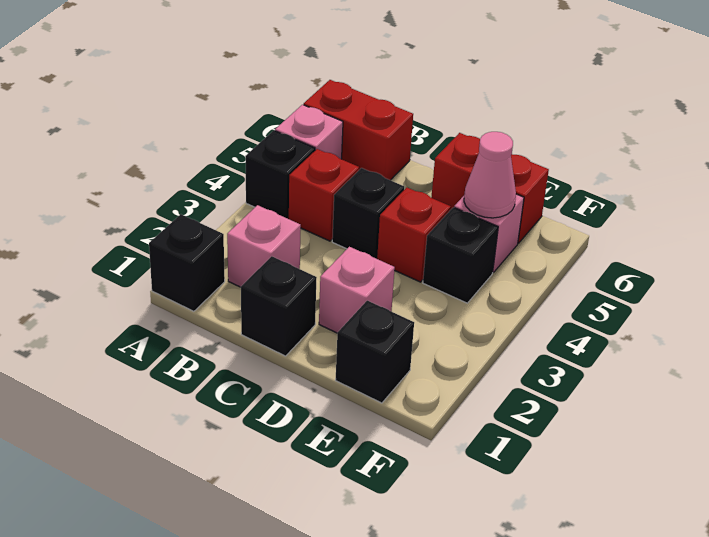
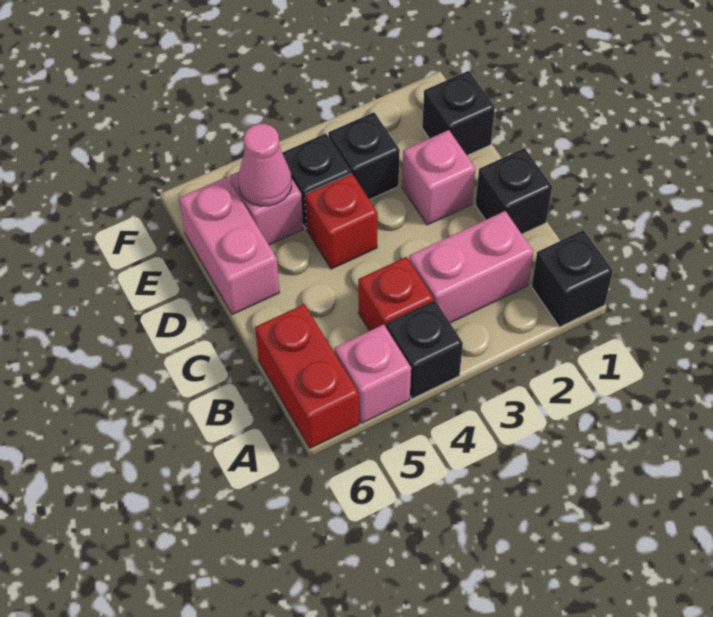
pink brick B2 level 1 -> pink brick B2:B3 level 1
black brick C4 level 1 -> black brick E3 level 1
red brick D6:E6 level 1 -> pink brick D6:E6 level 1

